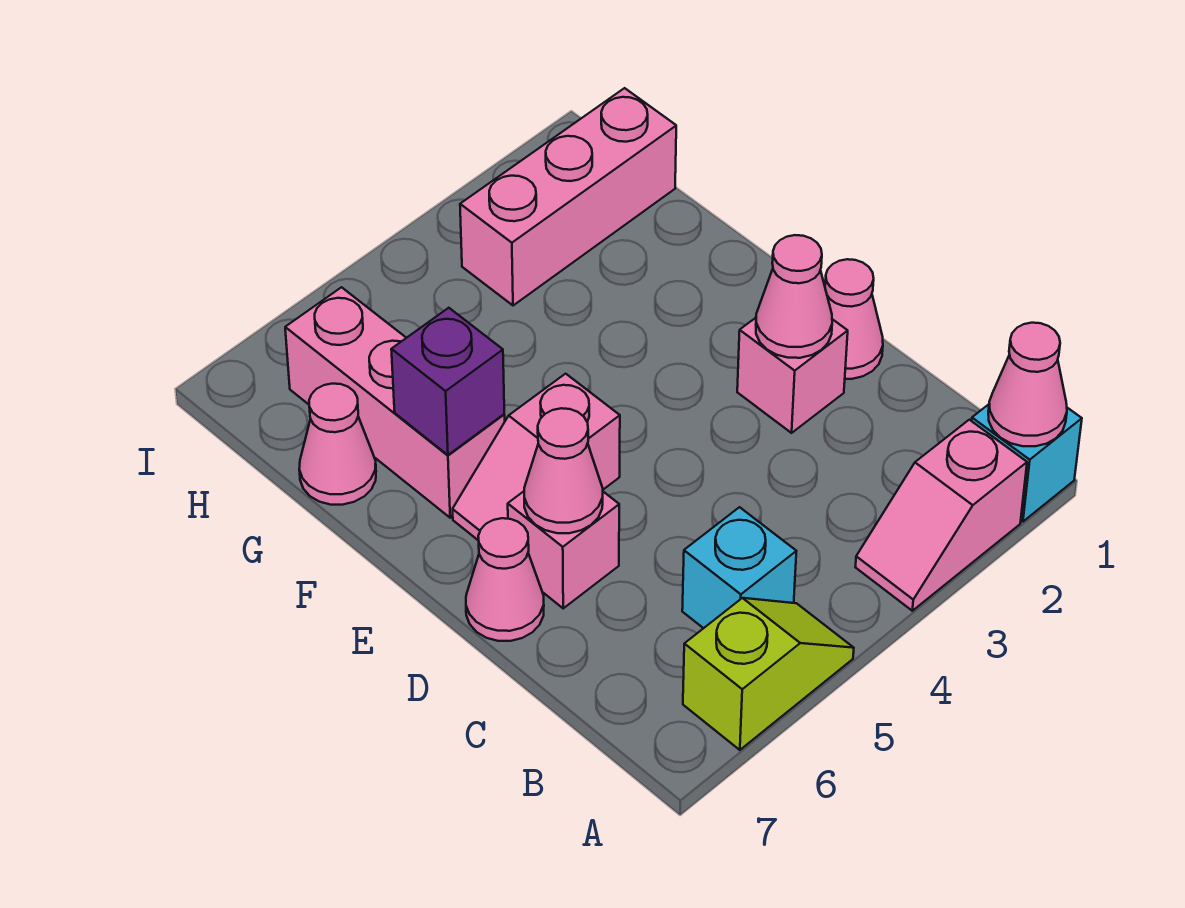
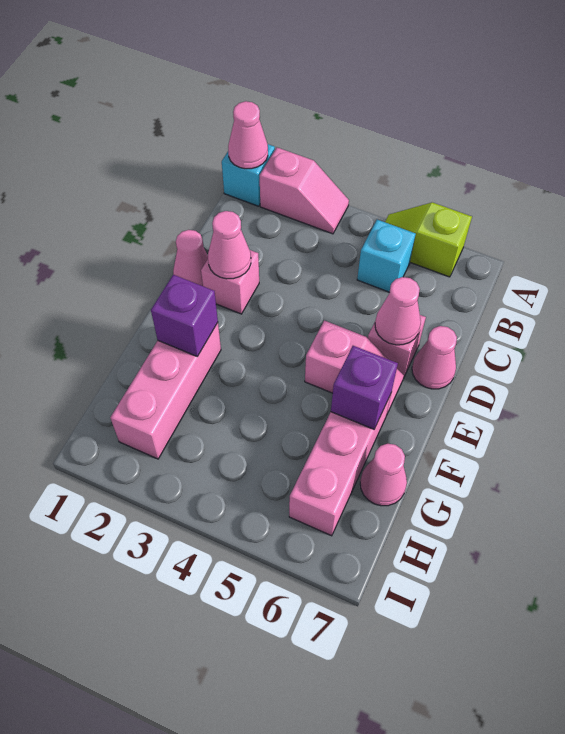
none -> purple brick F2 level 2
pink brick H1:H3 level 1 -> pink brick F2:H2 level 1

